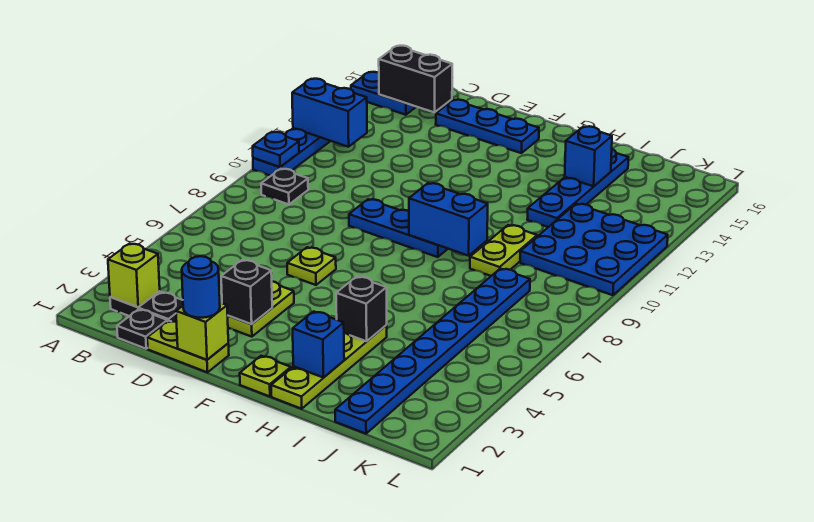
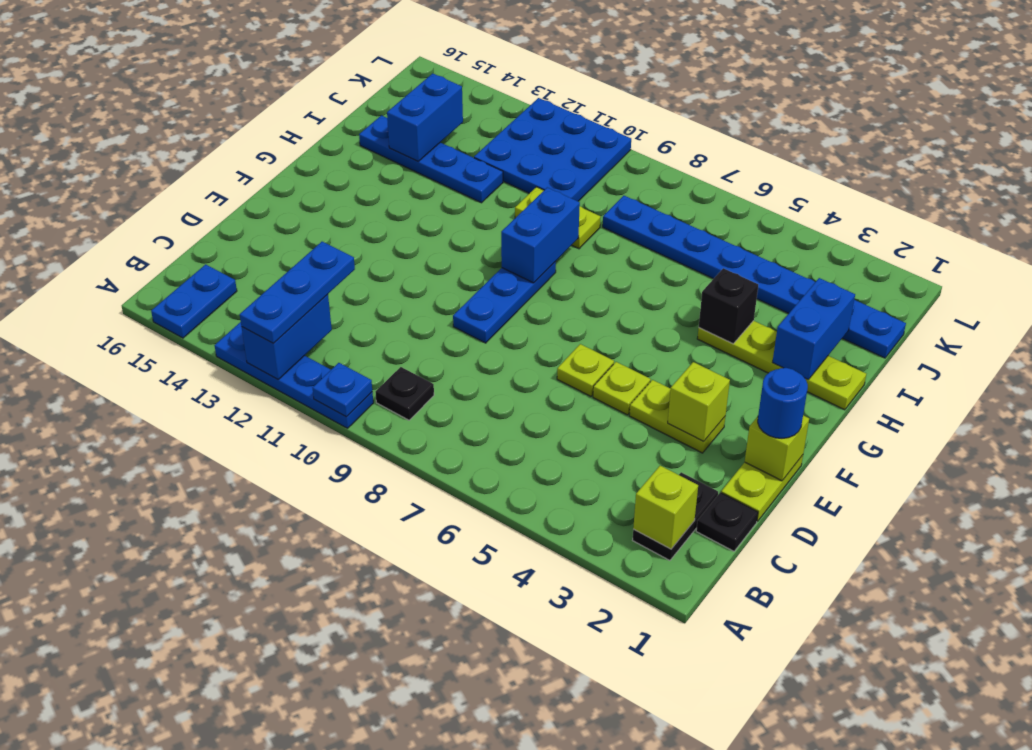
black brick B15:C15 level 2 -> none
blue plate D15:F15 level 1 -> blue plate A12:C12 level 3
black brick E3 level 2 -> lime brick E3 level 2
lime plate G1 level 1 -> lime plate E5 level 1
blue brick H2 level 2 -> blue brick H2:I2 level 2
blue brick I14 level 2 -> blue brick I14:J14 level 2

